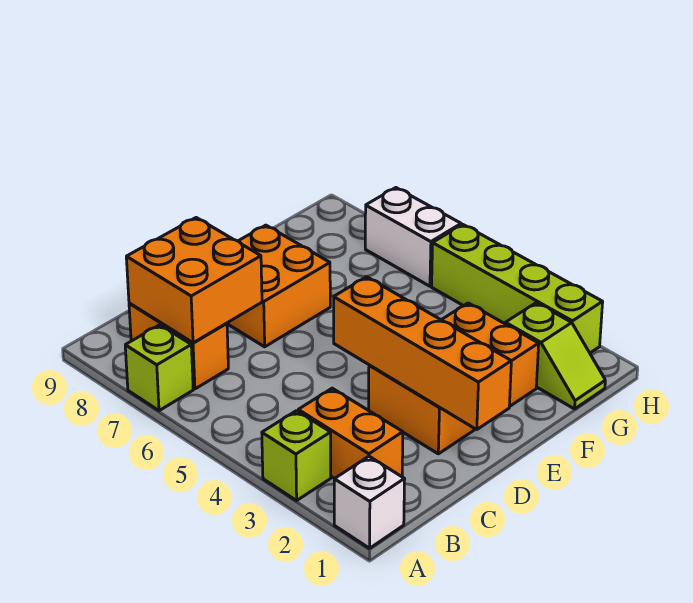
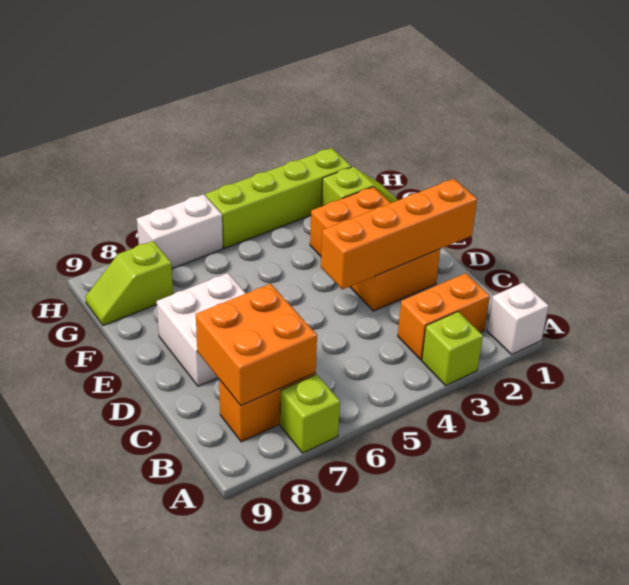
orange brick D7:E8 level 1 -> white brick D7:E8 level 1
none -> lime slope G8:G9 level 1 top 8

